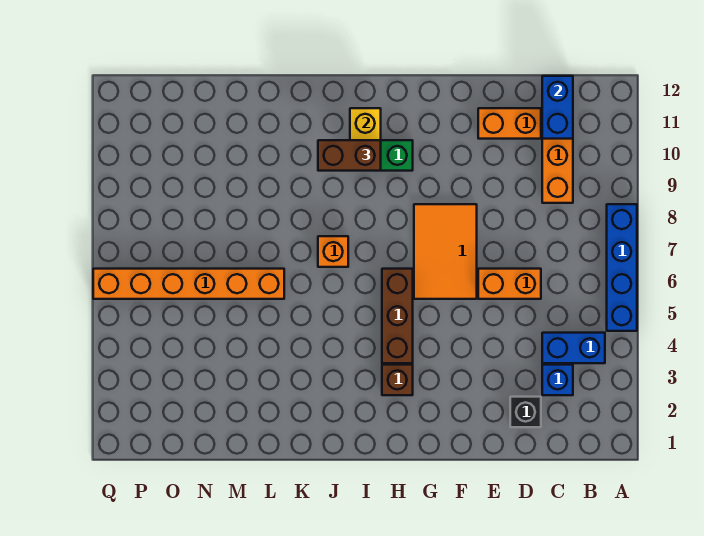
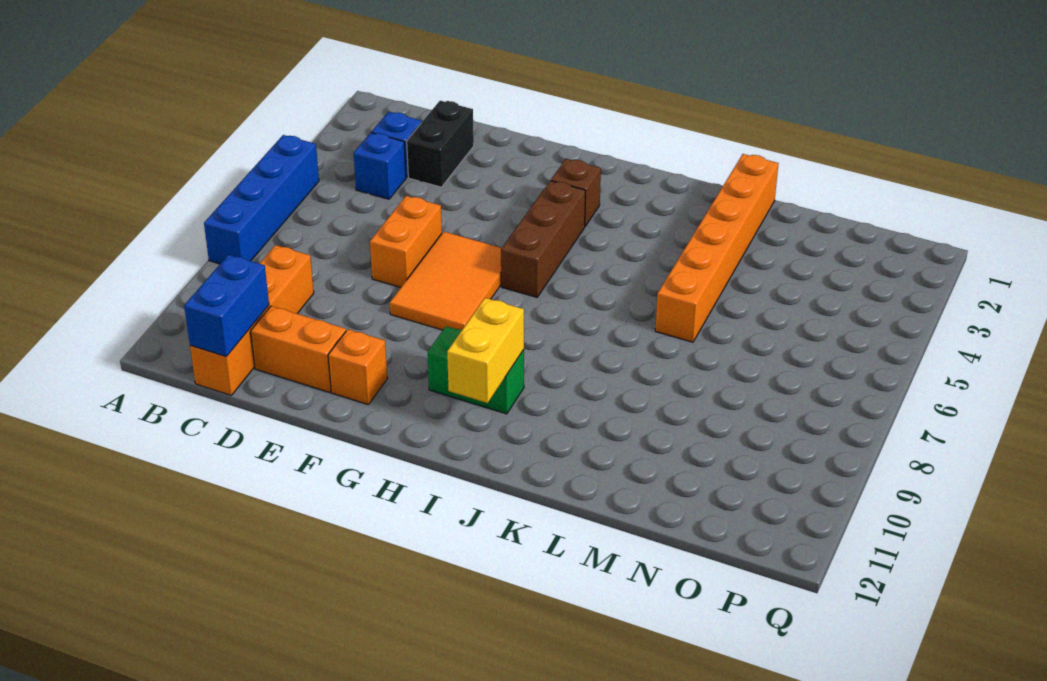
blue brick B4:C4 level 1 -> blue brick C4 level 1
black brick D2 level 1 -> black brick D2:D3 level 1
orange brick D6:E6 level 1 -> orange brick E6:E7 level 1
brown brick I10:J10 level 3 -> none
orange brick J7 level 1 -> orange brick F11 level 1
orange brick L6:Q6 level 1 -> orange brick L1:L6 level 1

